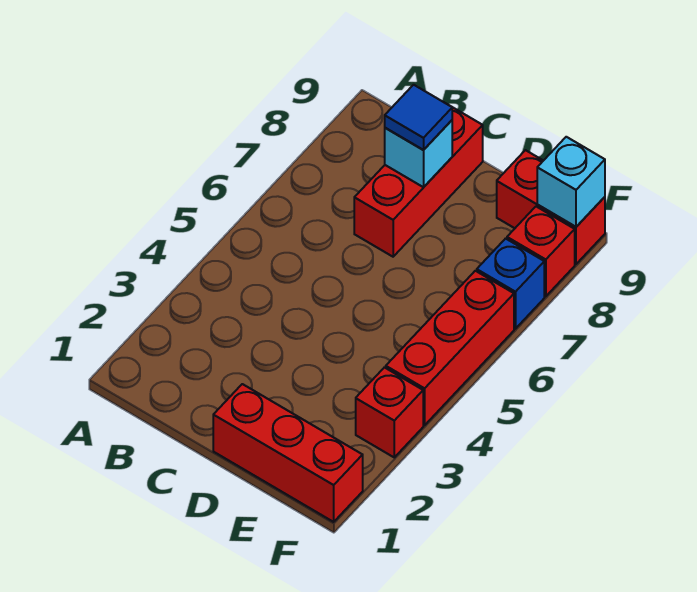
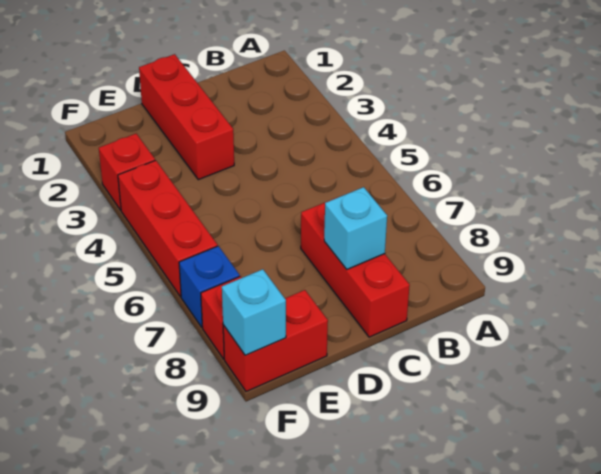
blue tile C8 level 3 -> none
red brick D1:F1 level 1 -> red brick D1:D3 level 1

